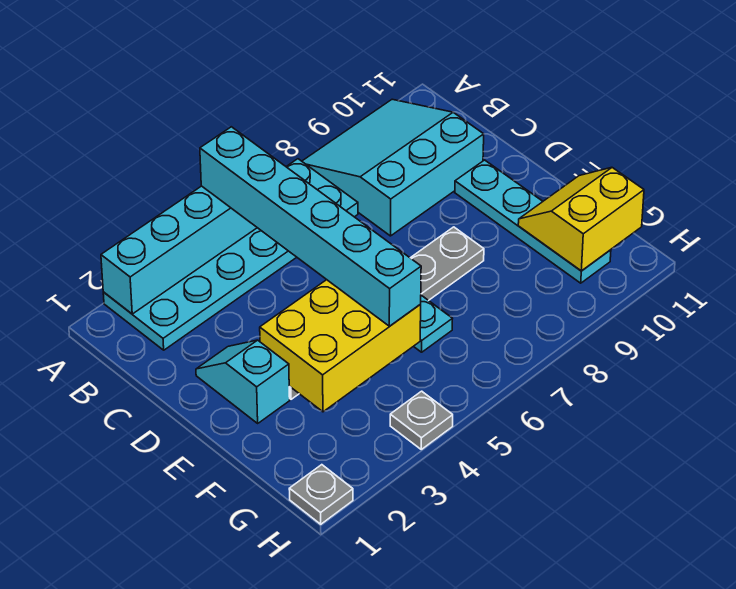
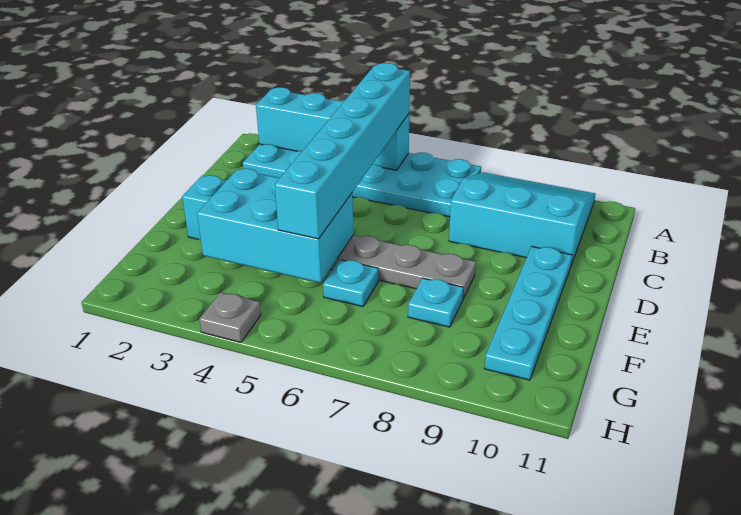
yellow brick E3:F5 level 2 -> cyan brick E3:F5 level 2
none -> cyan plate F8 level 1
yellow slope F10:G11 level 2 top G -> none
grey plate H1 level 1 -> none

